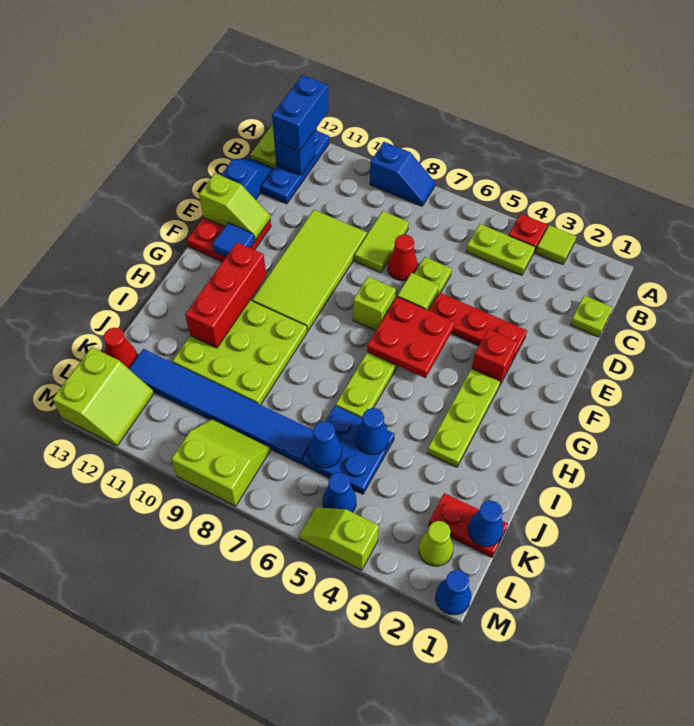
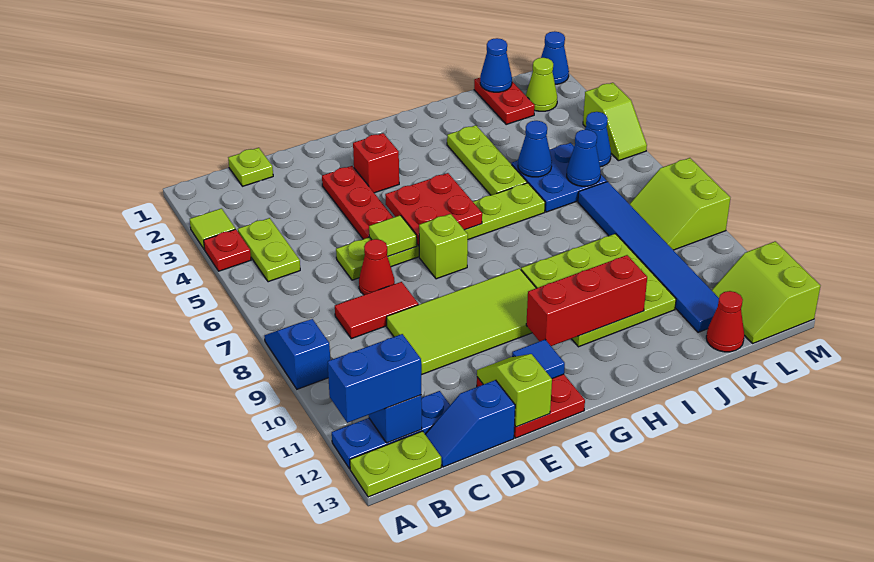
lime tile C8:D8 level 1 -> red tile C8:D8 level 1
lime plate G3:I3 level 1 -> lime plate I3:I5 level 1
lime slope L12:M13 level 1 top 13 -> lime slope L12:M13 level 1 top M

